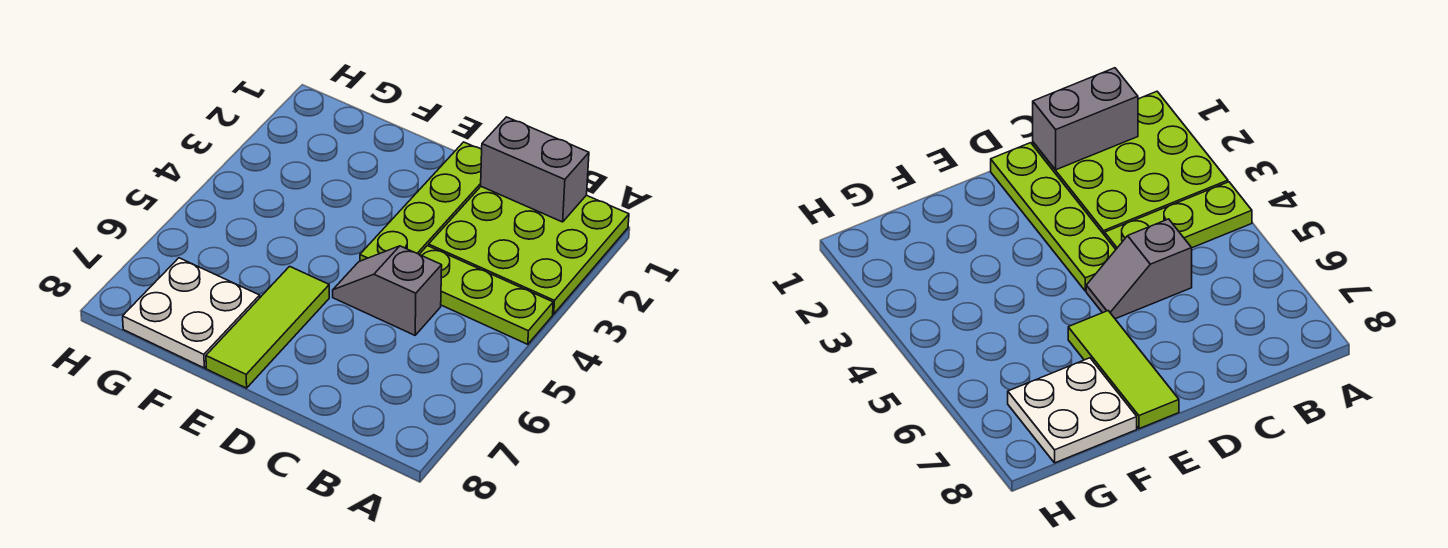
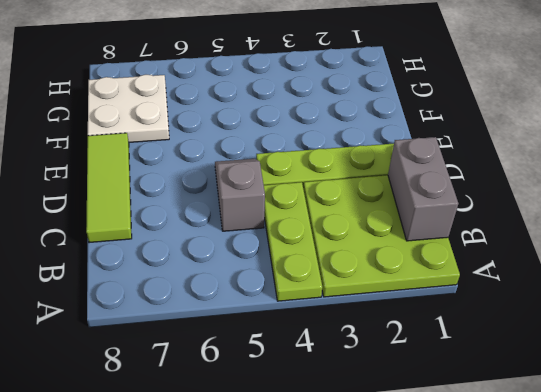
lime tile E6:E8 level 1 -> lime tile C8:E8 level 1

